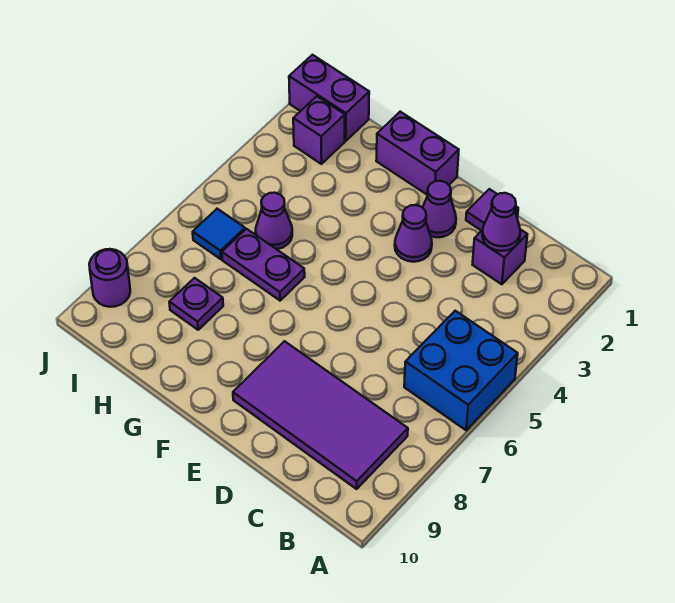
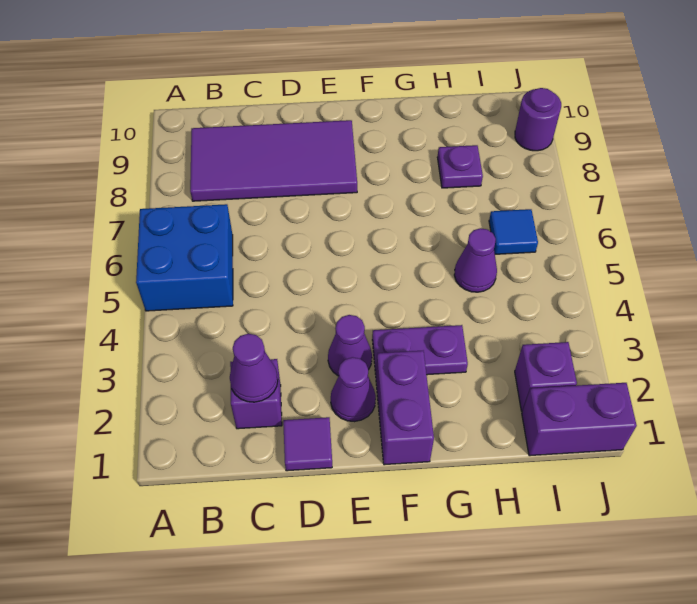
purple brick F1:G1 level 1 -> purple brick F1:F2 level 1
purple plate G6:H6 level 1 -> purple plate F3:G3 level 1

